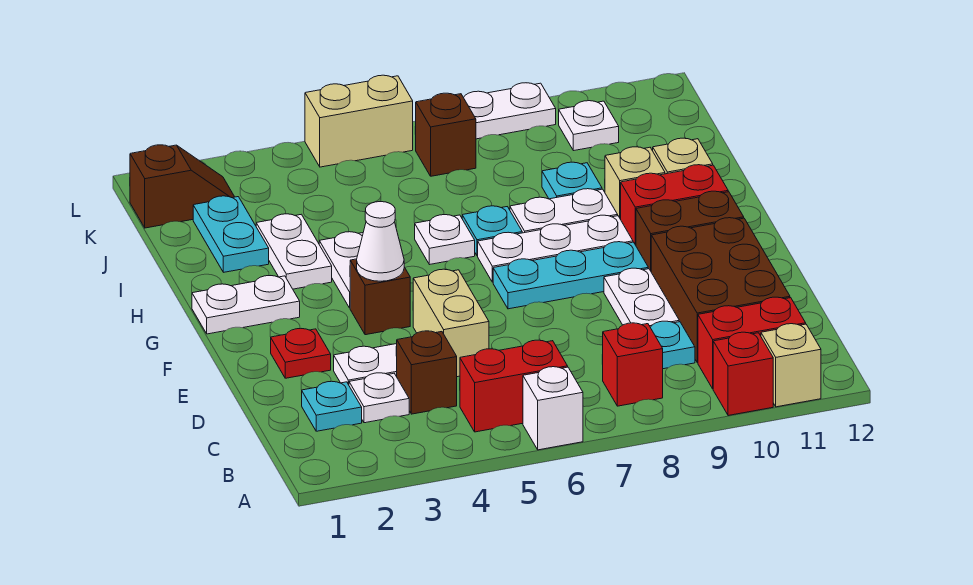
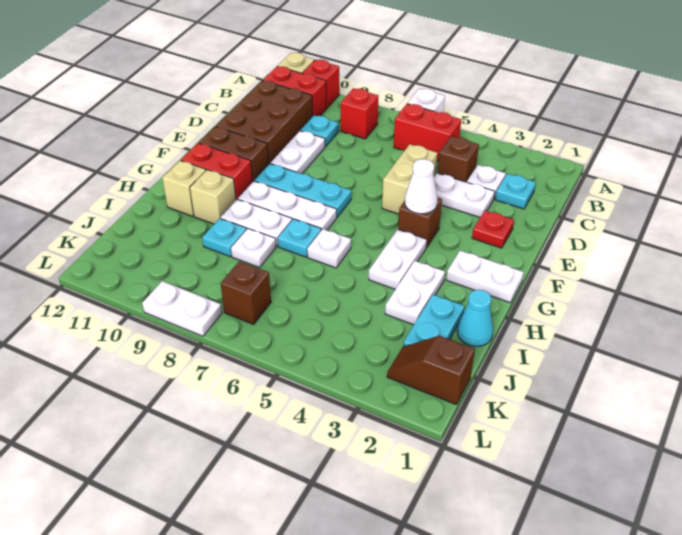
none -> cyan cone I1 level 1
white plate K10 level 1 -> white plate I8 level 1
tan brick L5:L6 level 1 -> none

